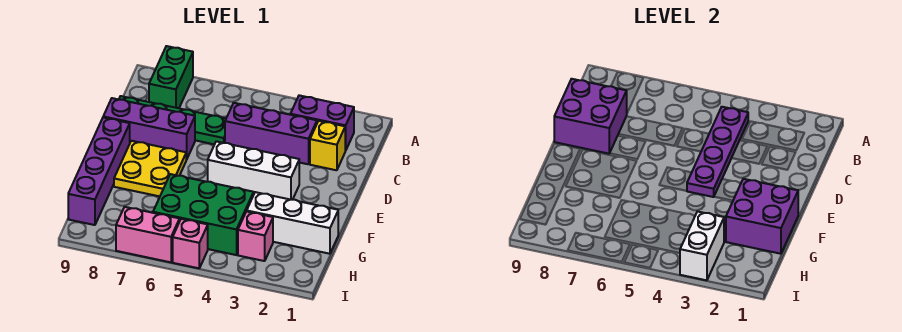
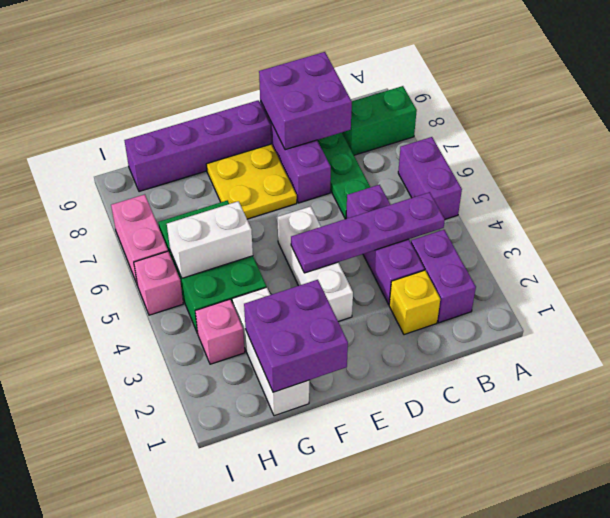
none -> purple brick A5:A6 level 1
white brick H3:I3 level 2 -> white brick G5:H5 level 2

